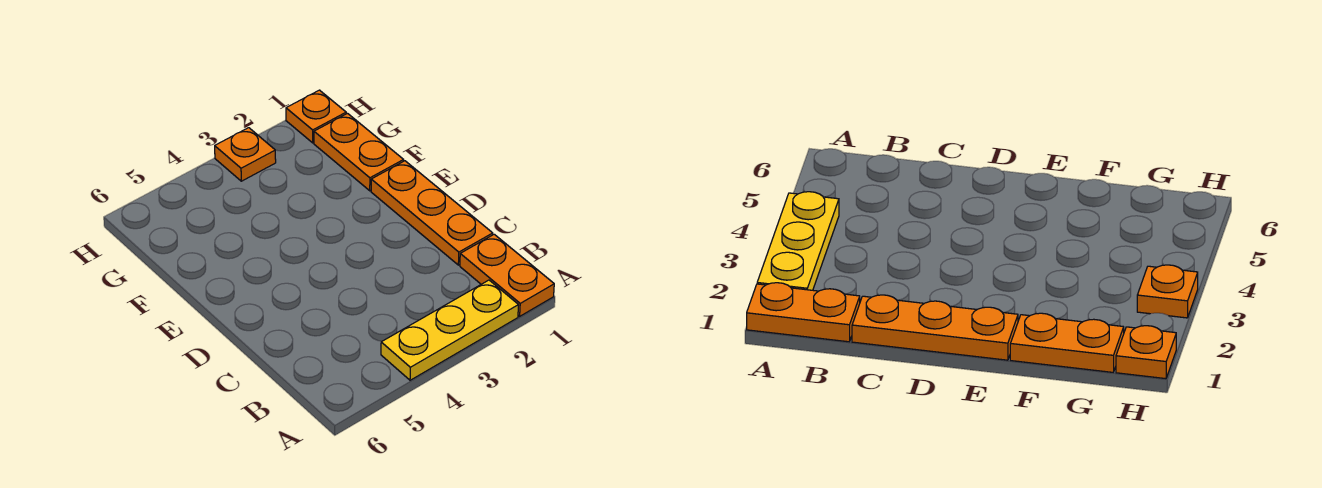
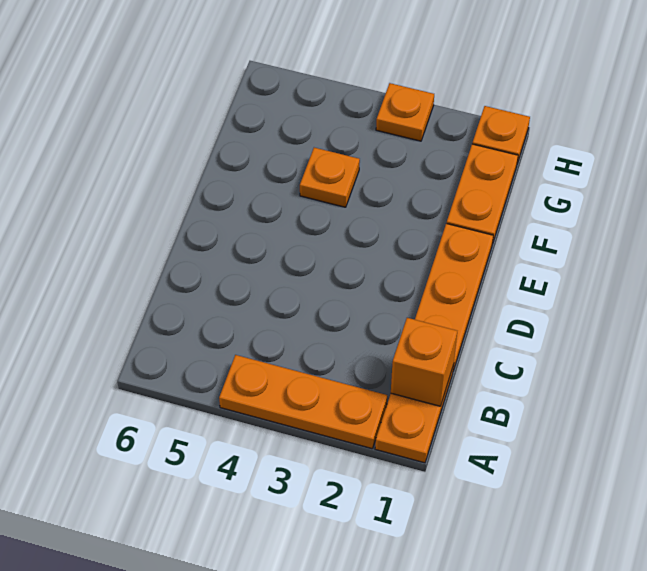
yellow plate A2:A4 level 1 -> orange plate A2:A4 level 1
none -> orange brick B1 level 2
none -> orange plate F4 level 1

